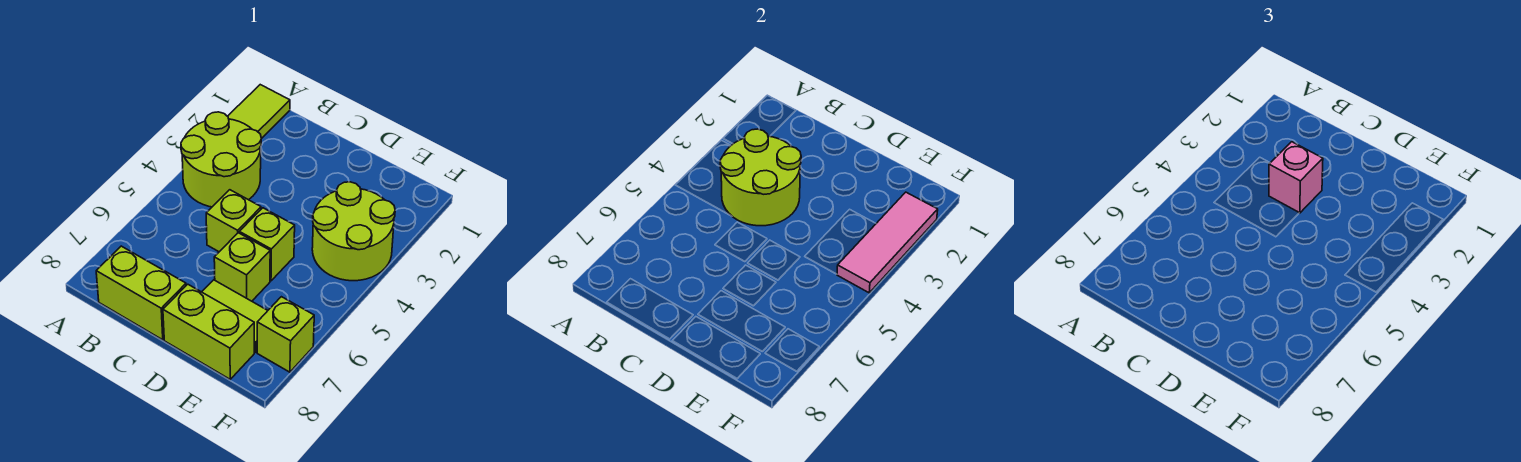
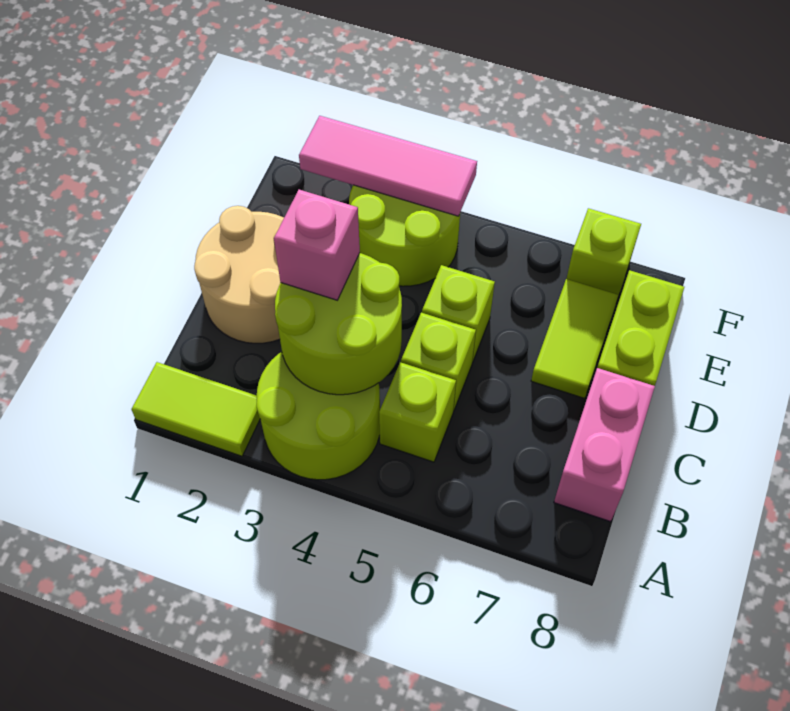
lime brick B8:C8 level 1 -> pink brick B8:C8 level 1
none -> tan round brick C1:D2 level 1
lime brick D6 level 1 -> lime brick B5 level 1

